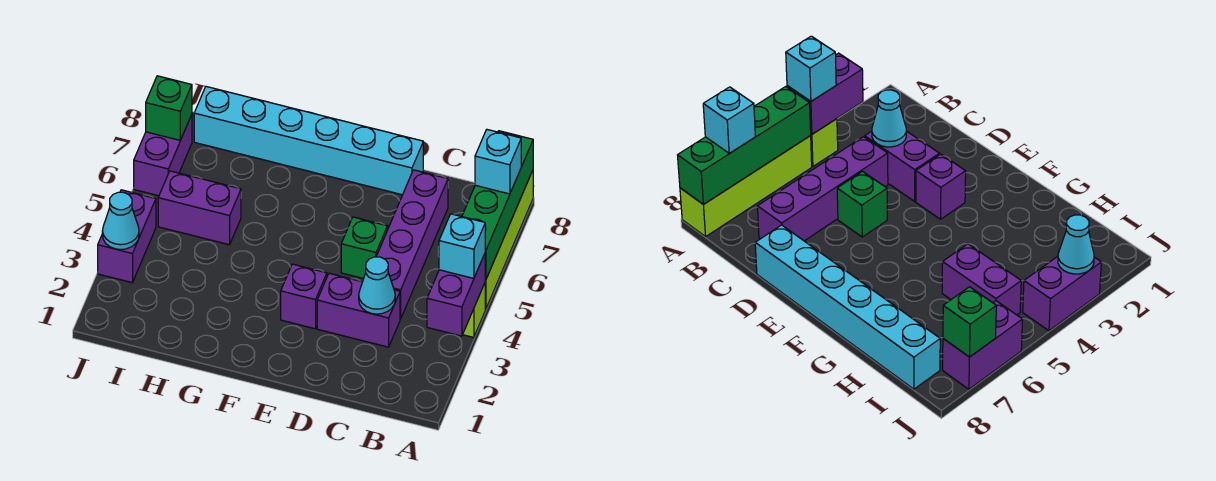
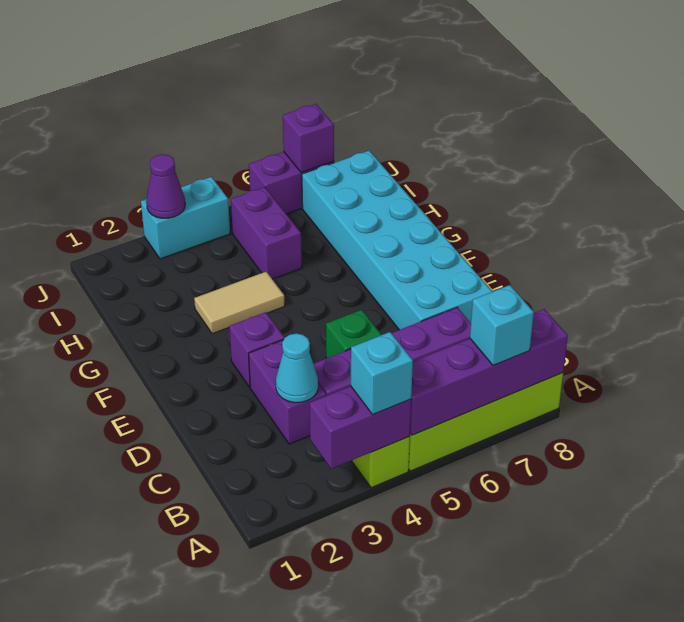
green brick A5:A8 level 2 -> purple brick A5:A8 level 2
cyan brick D8:I8 level 1 -> cyan brick D7:I8 level 1
none -> tan tile G3:G4 level 1
purple brick J3:J4 level 1 -> cyan brick J3:J4 level 1
cyan cone J3 level 2 -> purple cone J3 level 2
green brick J7 level 2 -> purple brick J7 level 2

